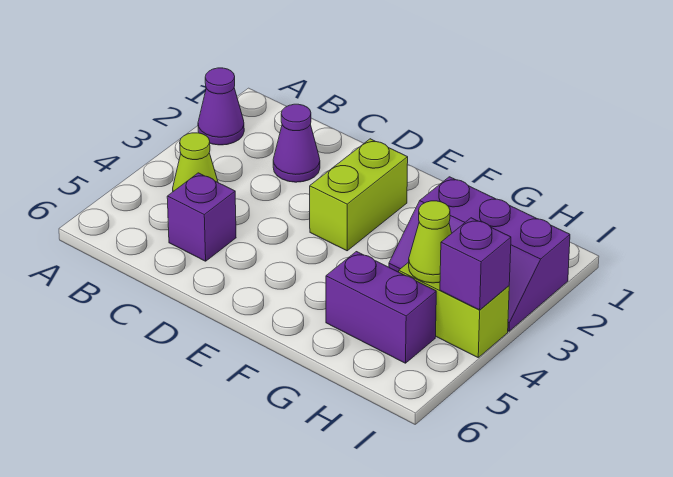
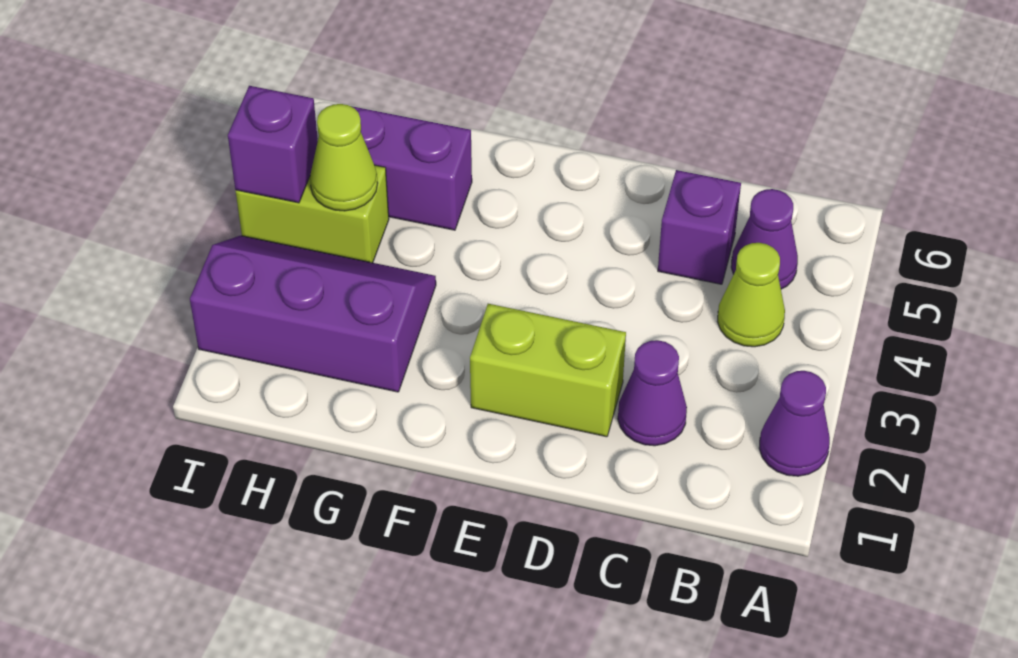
none -> purple cone B5 level 1
lime brick E2:E3 level 1 -> lime brick D2:E2 level 1

